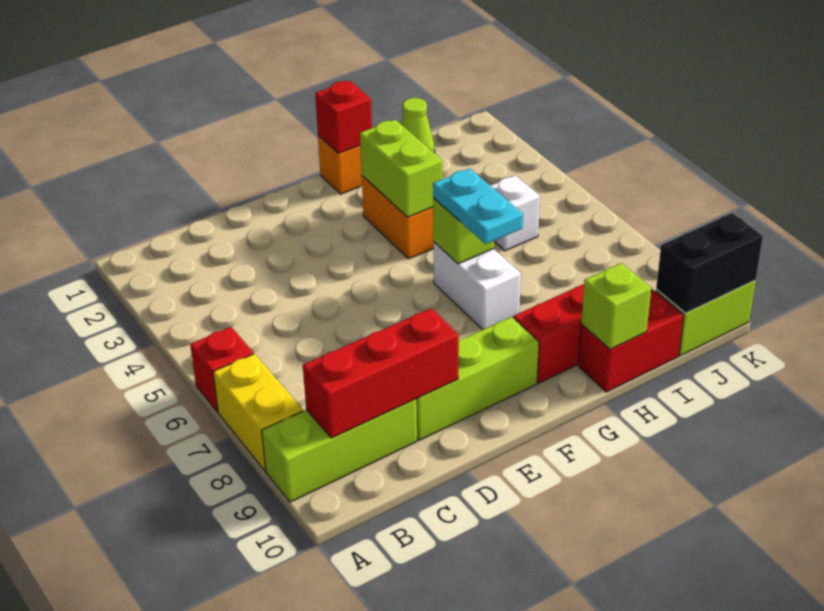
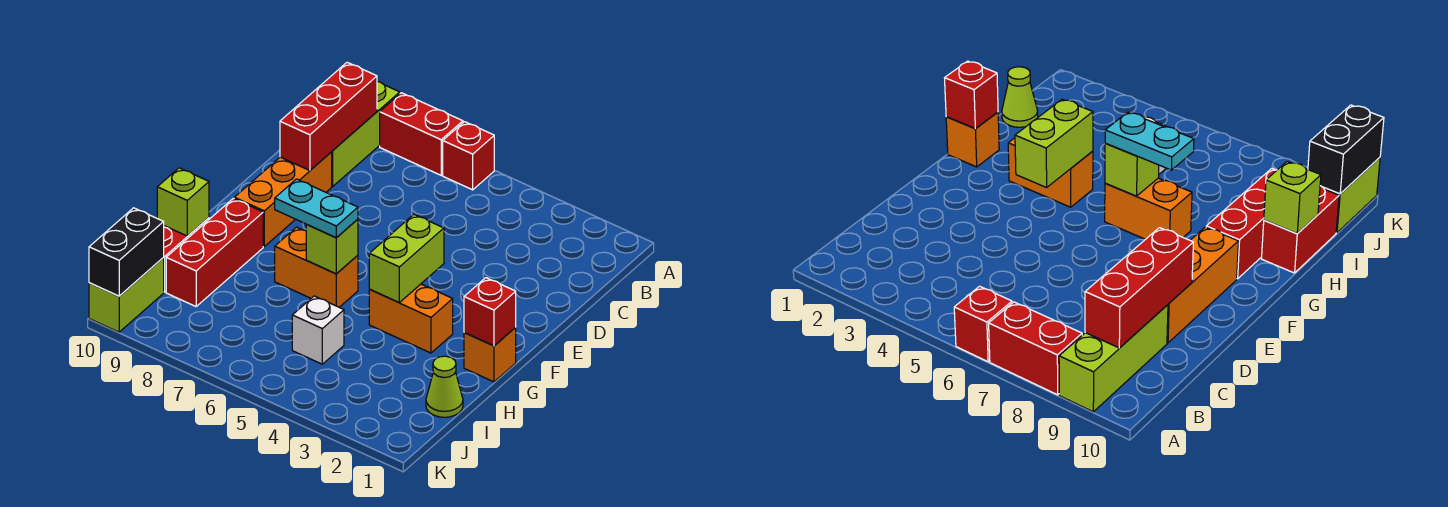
yellow brick A7:A8 level 1 -> red brick A7:A8 level 1
lime brick D9:F9 level 1 -> orange brick D9:F9 level 1
lime brick G3:G4 level 2 -> lime brick F4:G4 level 2
white brick G6:G7 level 1 -> orange brick G6:G7 level 1

